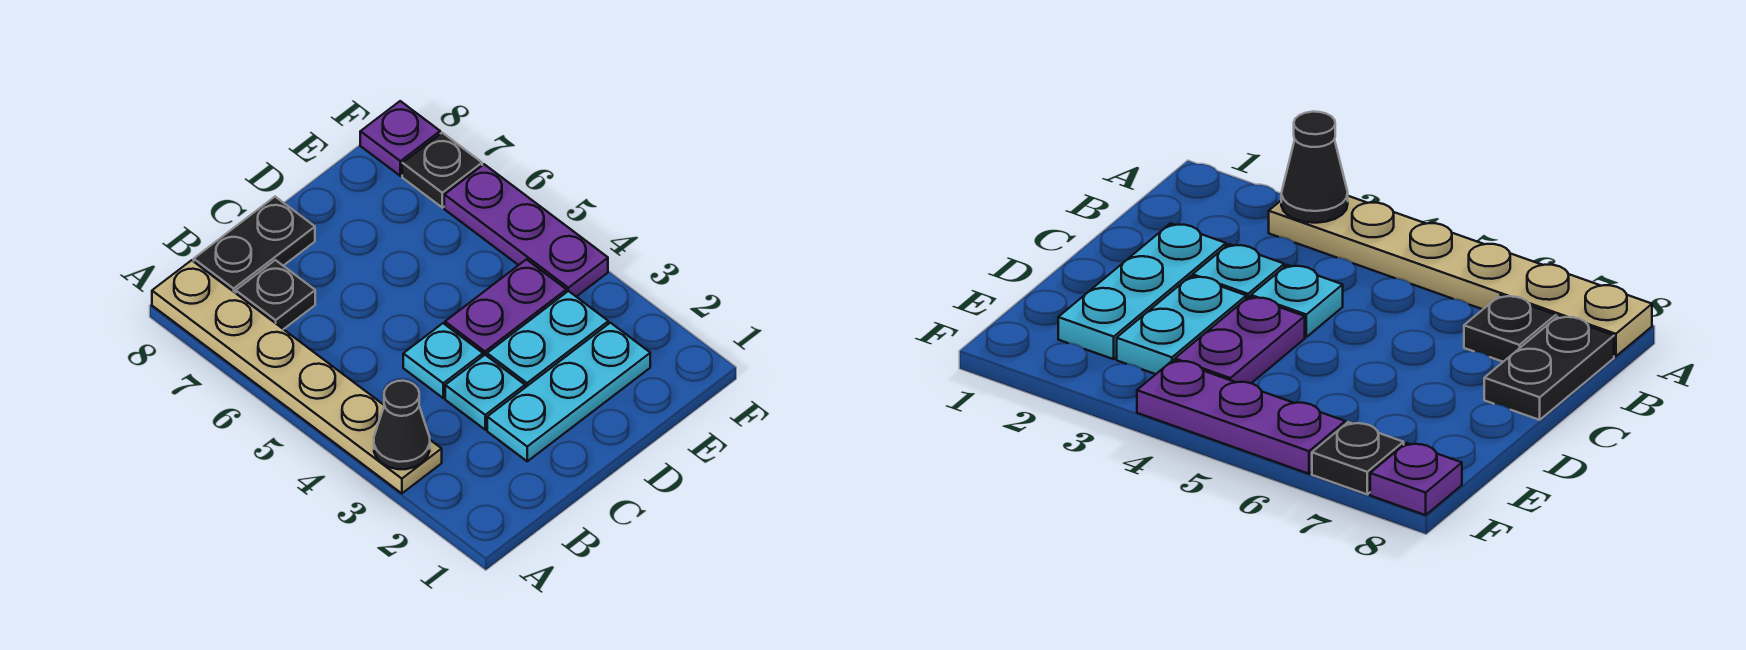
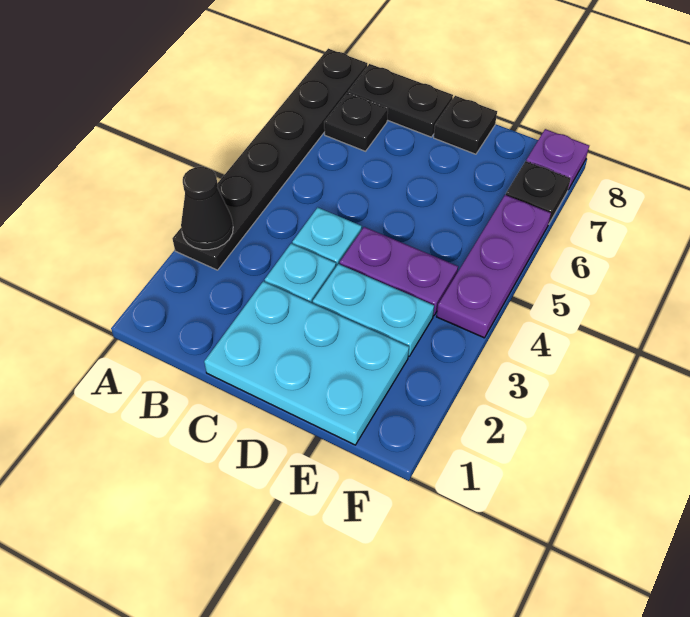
tan plate A3:A8 level 1 -> black plate A3:A8 level 1
cyan plate C2:E2 level 1 -> cyan plate C1:E2 level 1
none -> black plate D8 level 1

